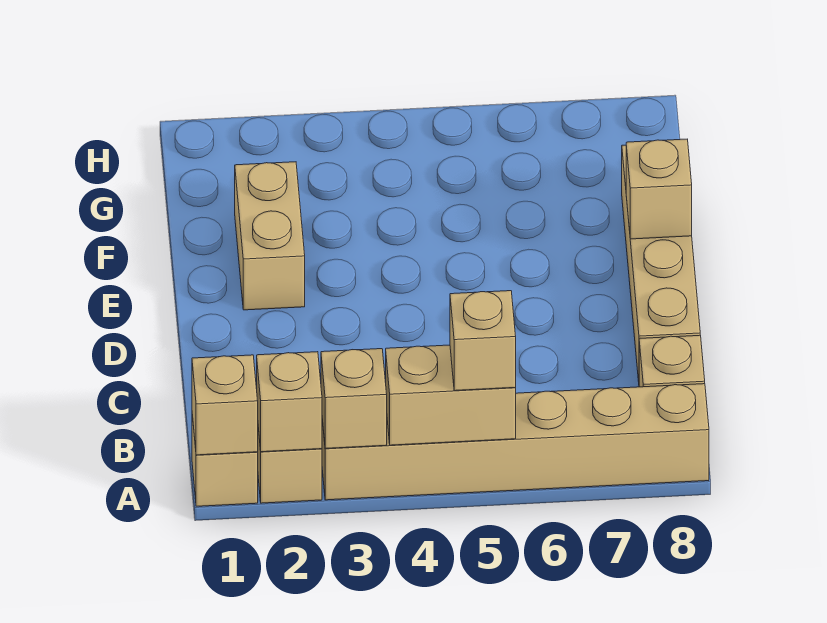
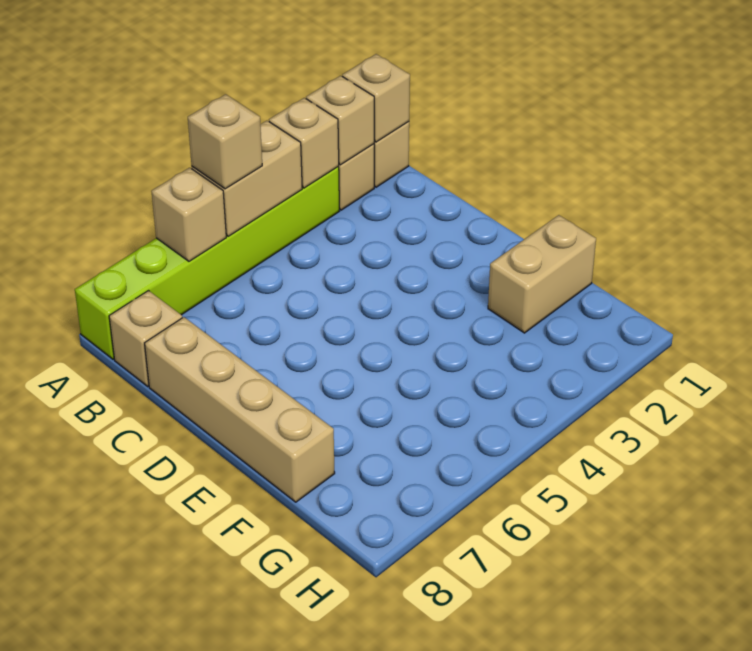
tan brick A3:A8 level 1 -> lime brick A3:A8 level 1
tan brick E2:F2 level 1 -> tan brick F1:F2 level 1
tan brick E8 level 2 -> tan brick A6 level 2

